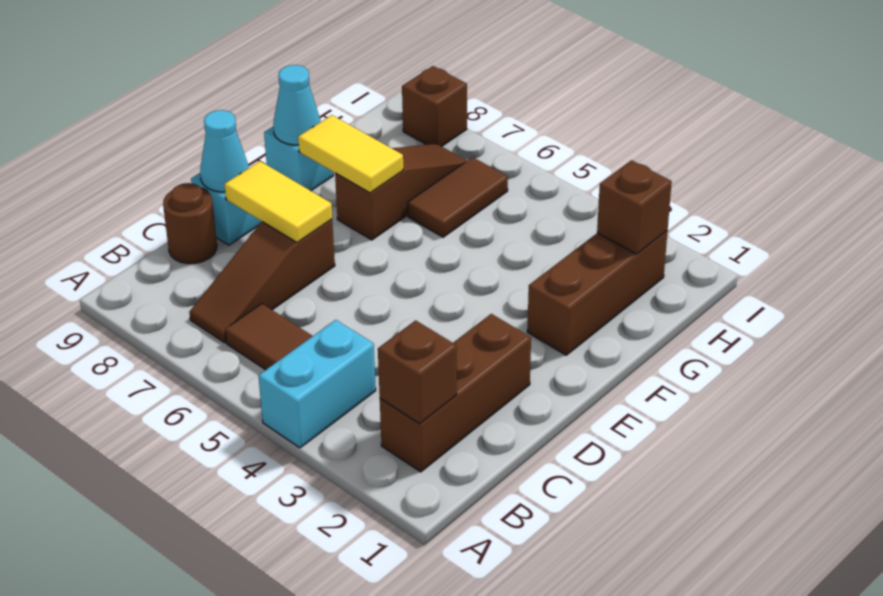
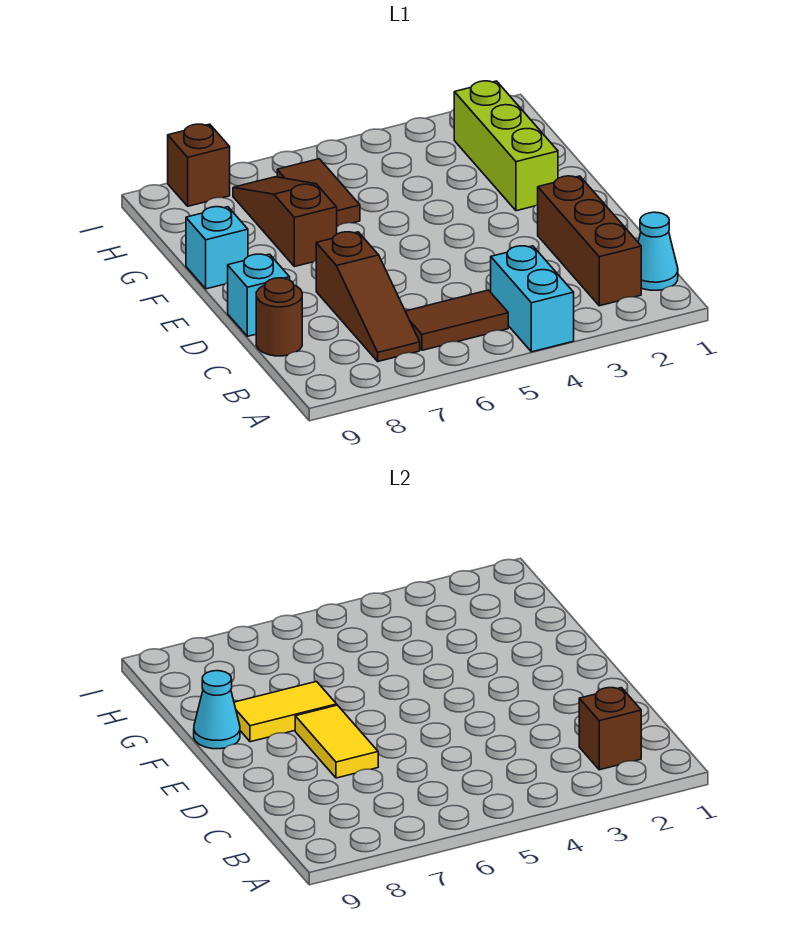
yellow tile D7:D8 level 2 -> yellow tile D7:E7 level 2
cyan cone D9 level 2 -> cyan cone B1 level 1
brown brick F2:H2 level 1 -> lime brick F2:H2 level 1
brown brick H2 level 2 -> none

